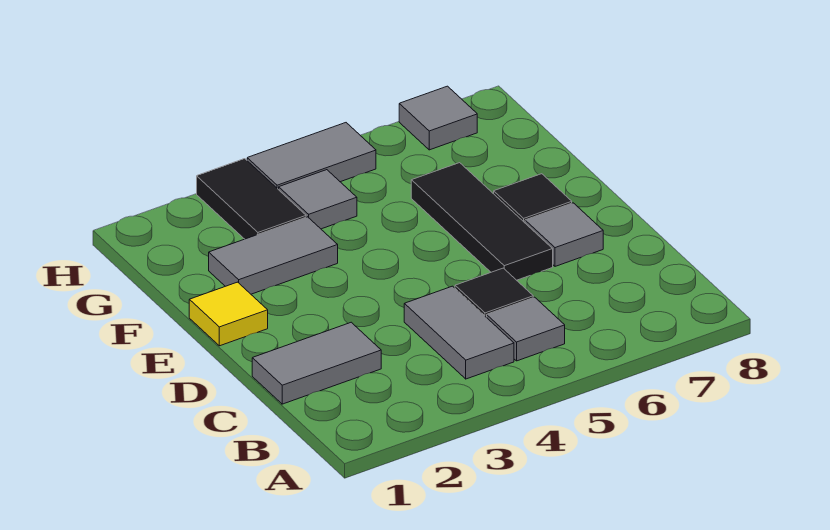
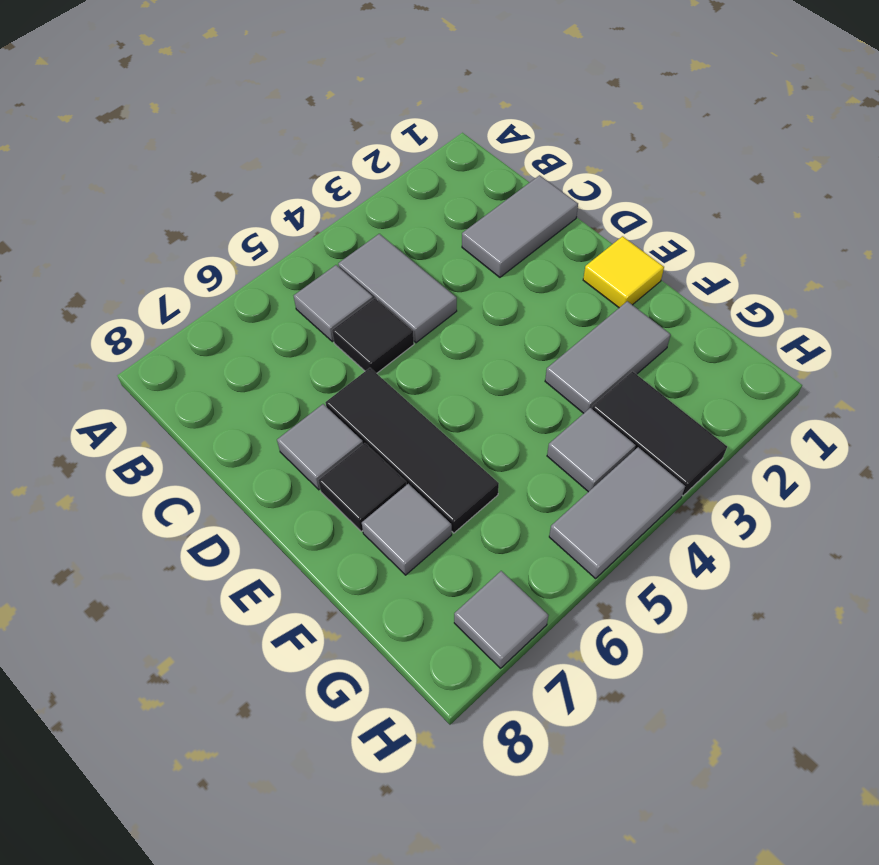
none -> grey tile F7 level 1

